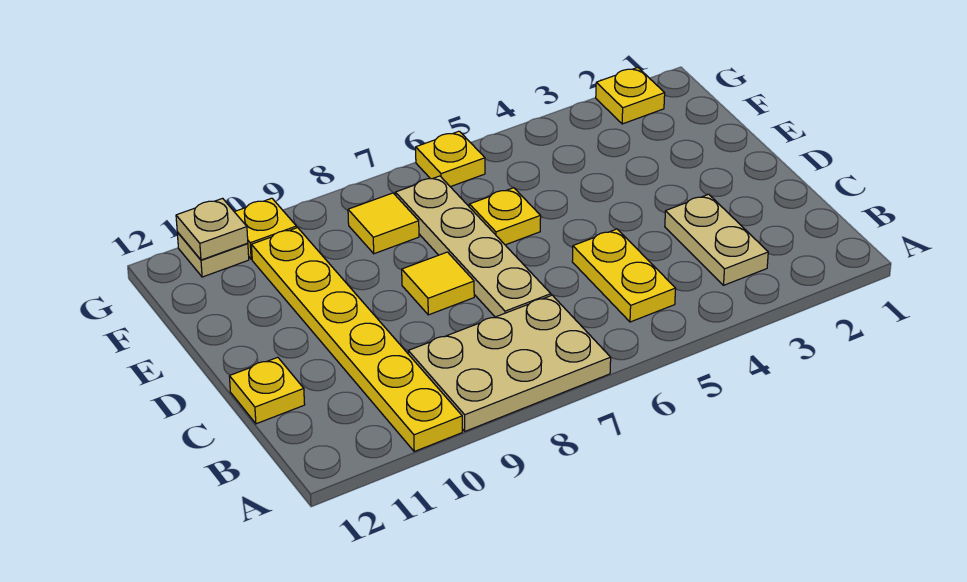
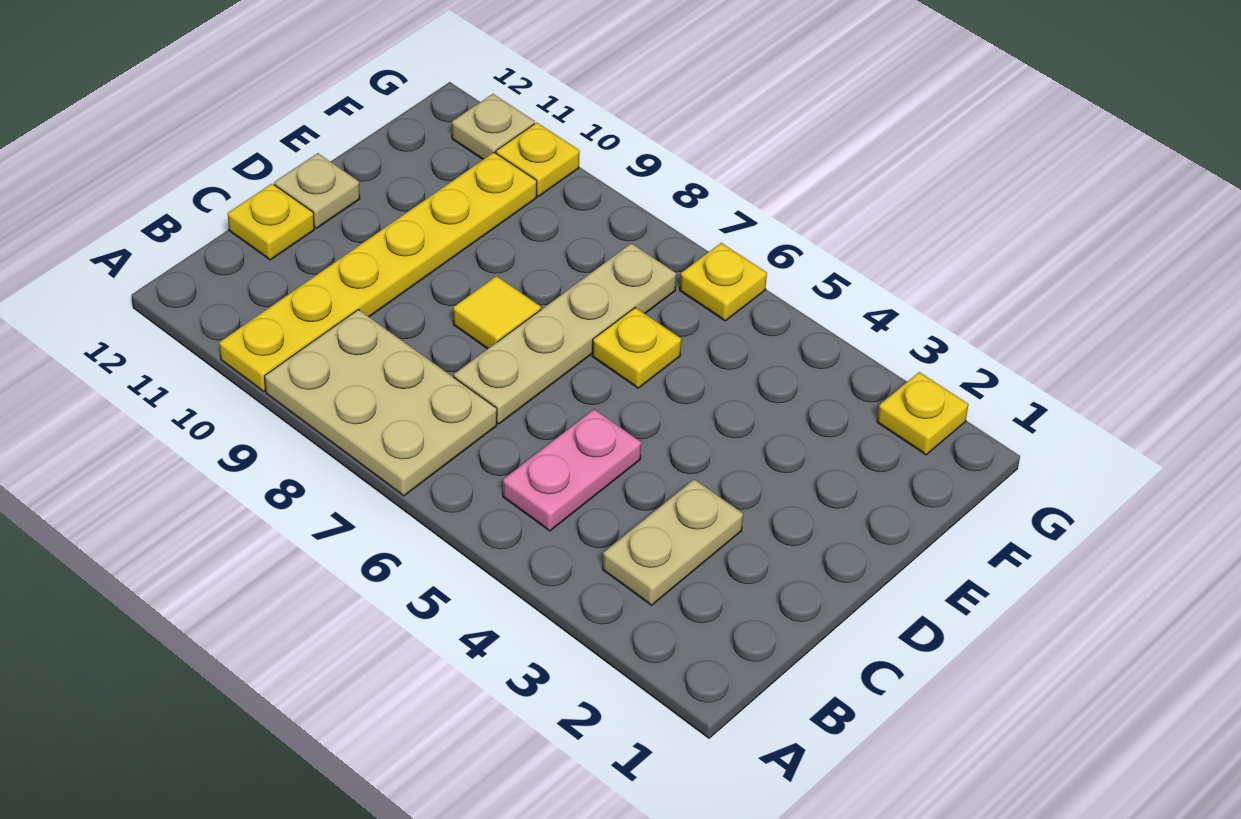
yellow plate B5:C5 level 1 -> pink plate B5:C5 level 1
yellow tile F8 level 1 -> none
tan plate G11 level 2 -> tan plate D12 level 1

